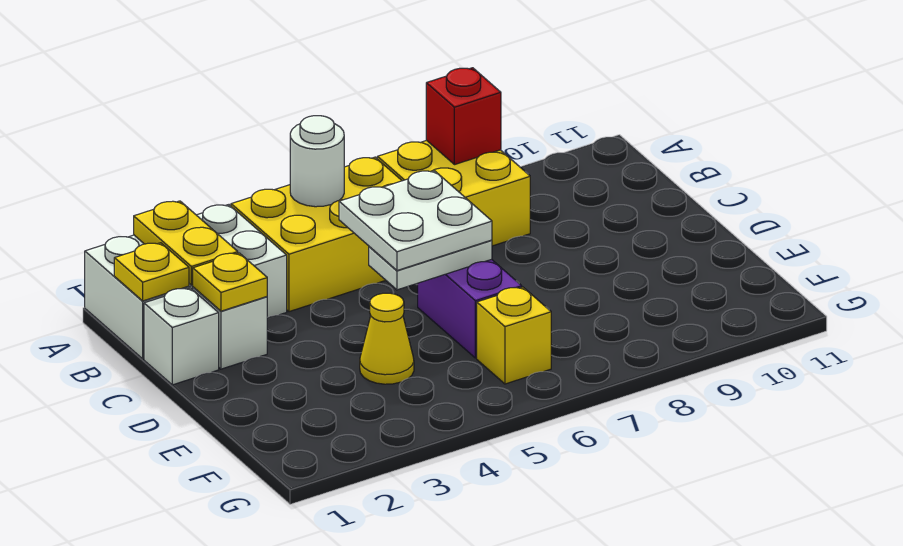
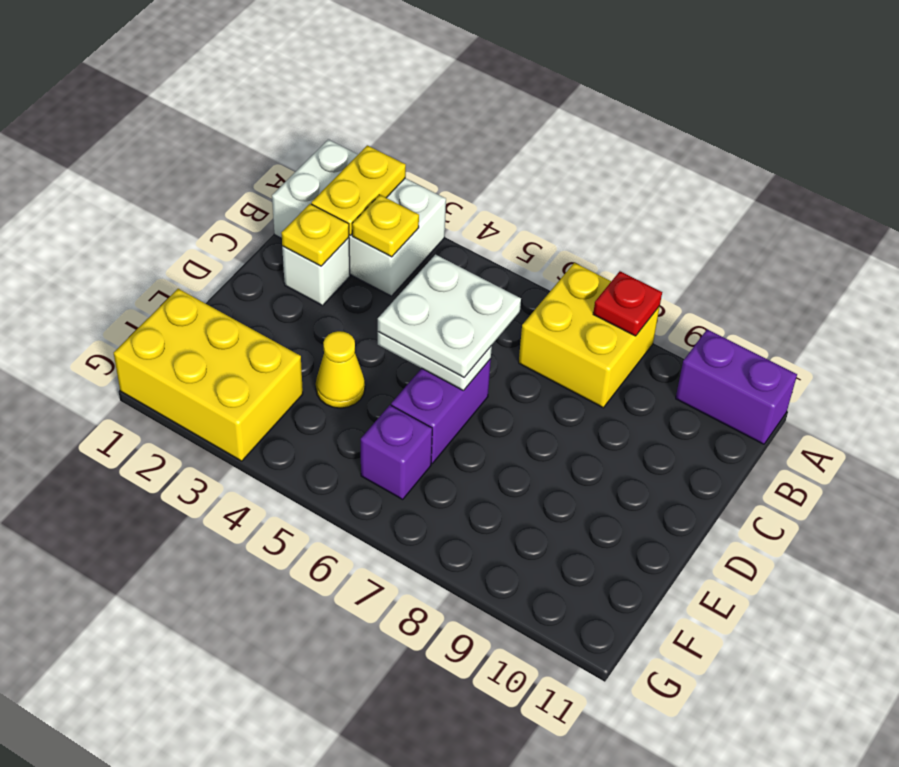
yellow brick A4:B6 level 1 -> yellow brick F1:G3 level 1
white round brick A5 level 2 -> none
red brick A8 level 2 -> red plate A8 level 2
none -> purple brick A10:A11 level 1
yellow plate B1 level 2 -> yellow plate B3 level 2
white brick C1 level 1 -> none
yellow brick F6 level 1 -> purple brick F6 level 1

